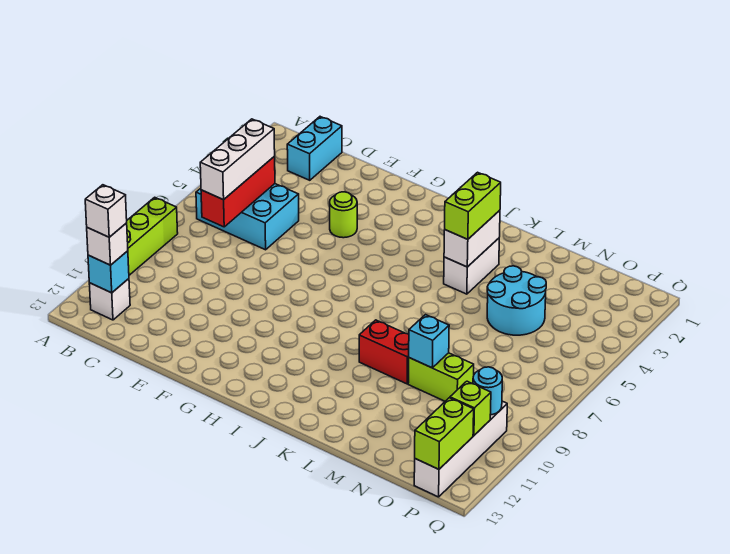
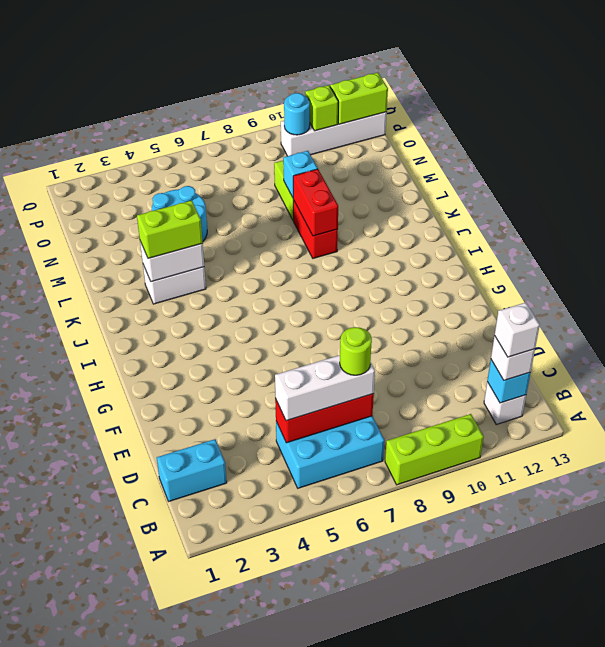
cyan brick B5:D6 level 1 -> cyan brick B5:C7 level 1
lime round brick F4 level 1 -> lime round brick C7 level 4
none -> red brick K9:L9 level 2

